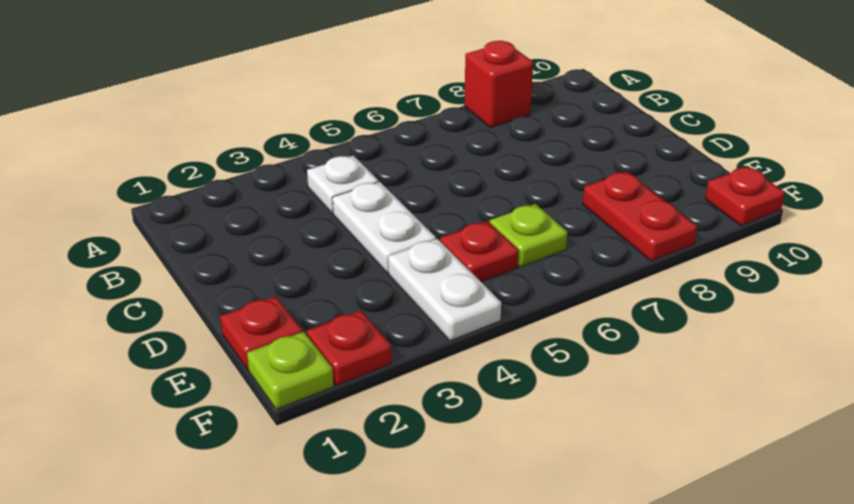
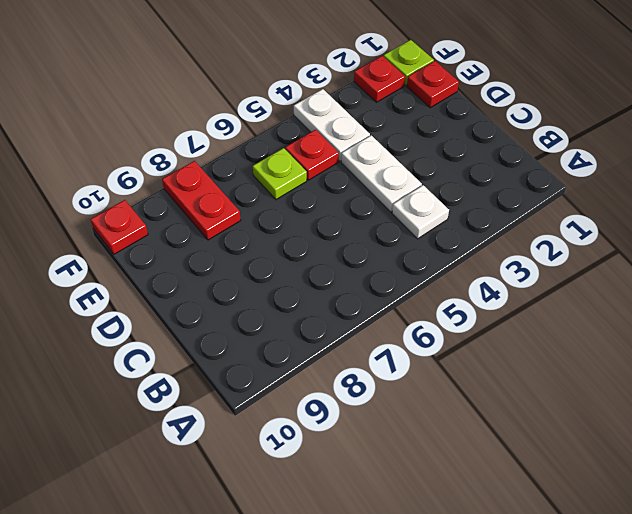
red brick A8 level 1 -> none

